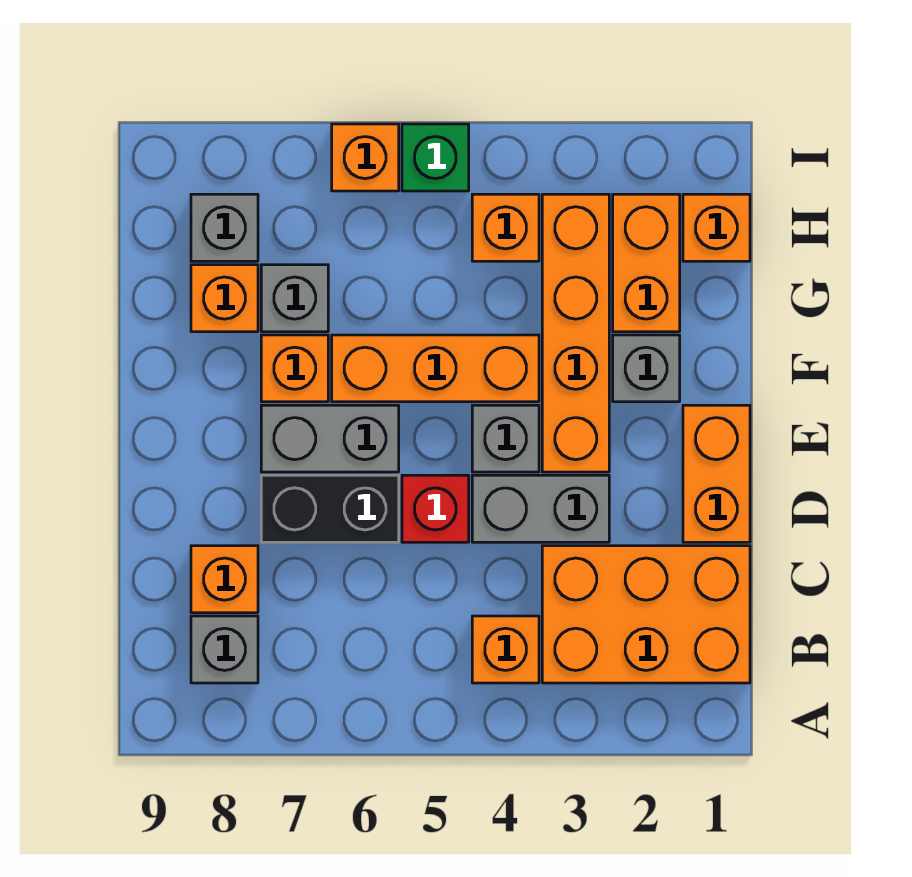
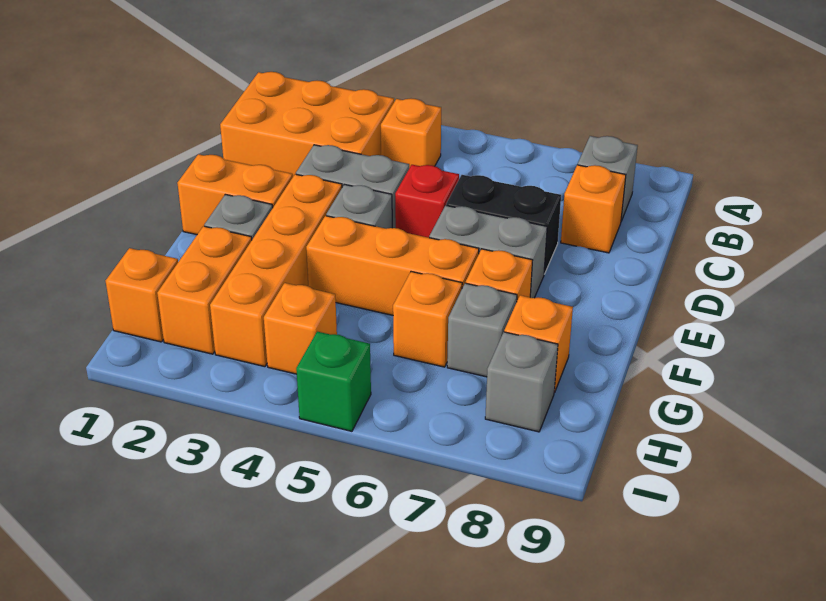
orange brick D1:E1 level 1 -> orange brick E1:E2 level 1
orange brick I6 level 1 -> orange brick G6 level 1

